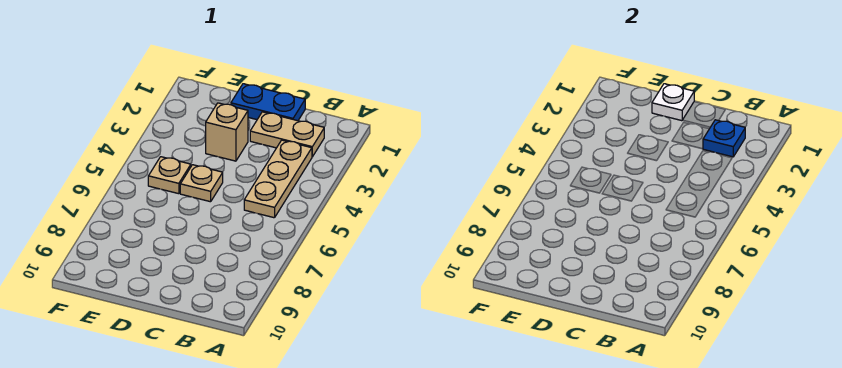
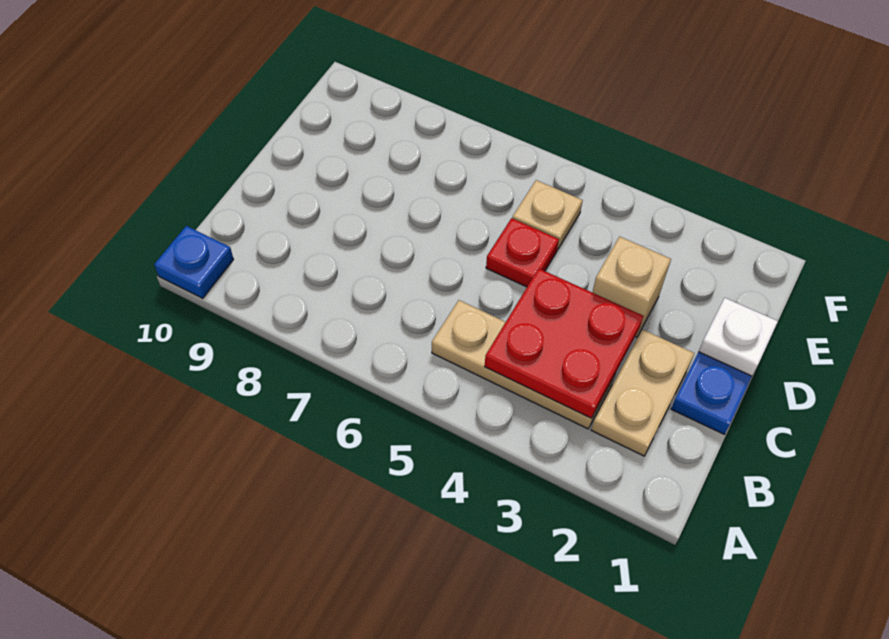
blue plate B2 level 2 -> blue plate A10 level 1
none -> red plate B3:C4 level 2
tan plate D5 level 1 -> red plate D5 level 1

